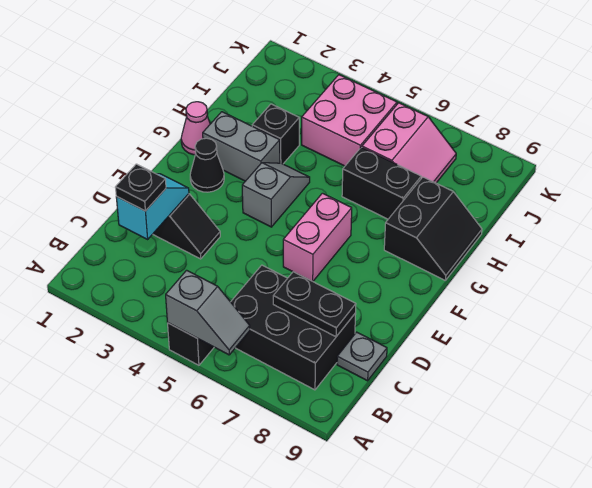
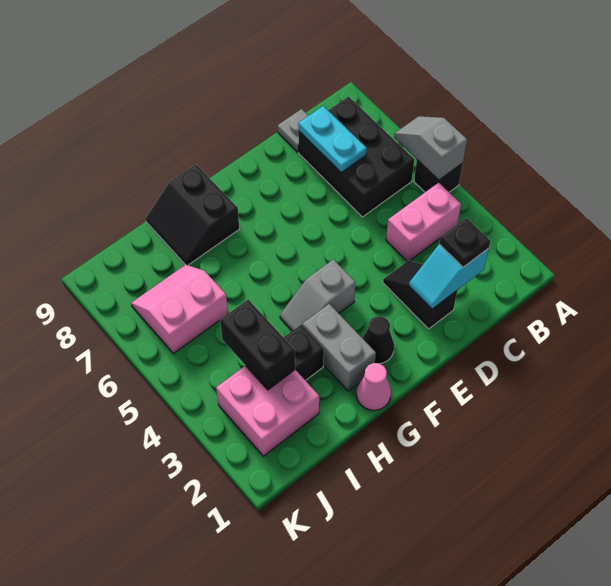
black plate C7:C8 level 2 -> cyan plate C7:C8 level 2
pink brick E6:F6 level 1 -> pink brick B4:C4 level 1
black slope G8:H9 level 1 top 8 -> black slope G8:H9 level 1 top G
black brick H6:H7 level 1 -> black brick I3:I4 level 2
pink brick I4:J5 level 1 -> pink brick I2:J3 level 1

